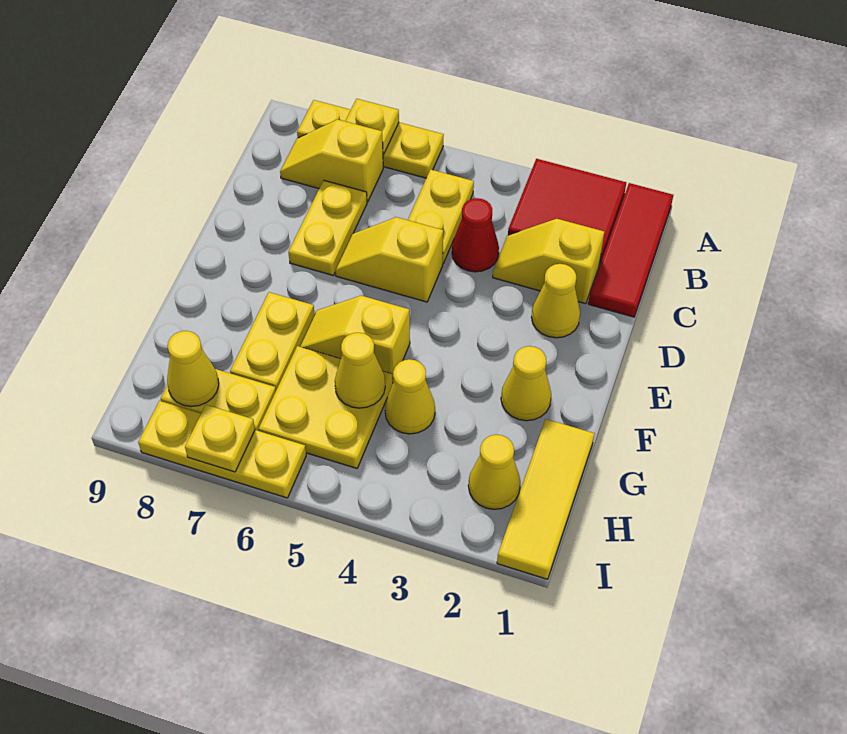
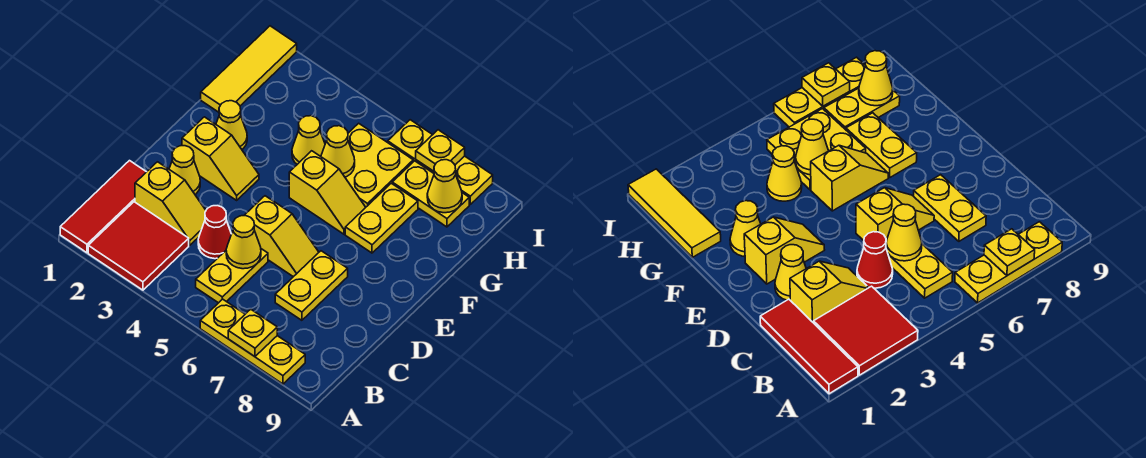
yellow slope B7:B8 level 1 top 7 -> yellow slope E2:E3 level 1 top 2
yellow cone H2 level 1 -> yellow cone C5 level 2

